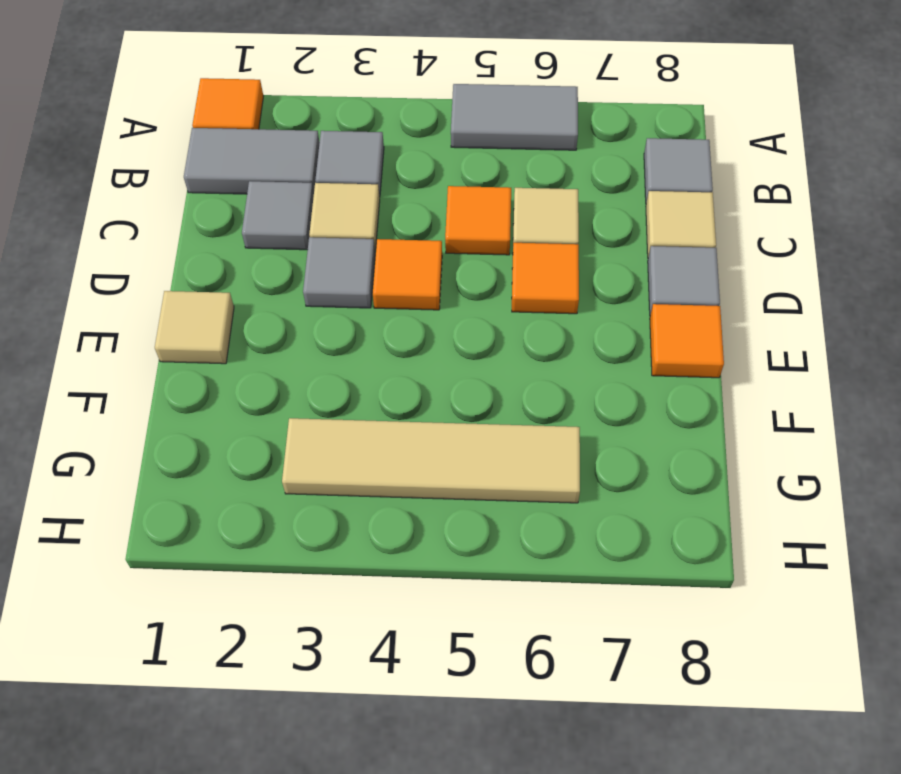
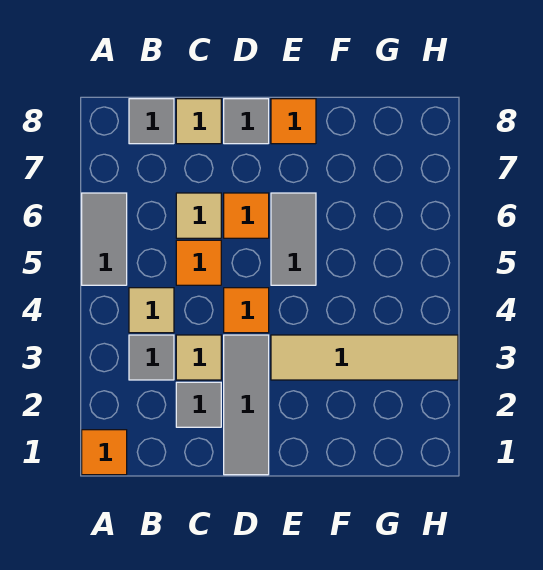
grey tile B1:B2 level 1 -> grey tile E5:E6 level 1
grey tile D3 level 1 -> grey tile D1:D3 level 1
tan tile E1 level 1 -> tan tile B4 level 1
tan tile G3:G6 level 1 -> tan tile E3:H3 level 1

